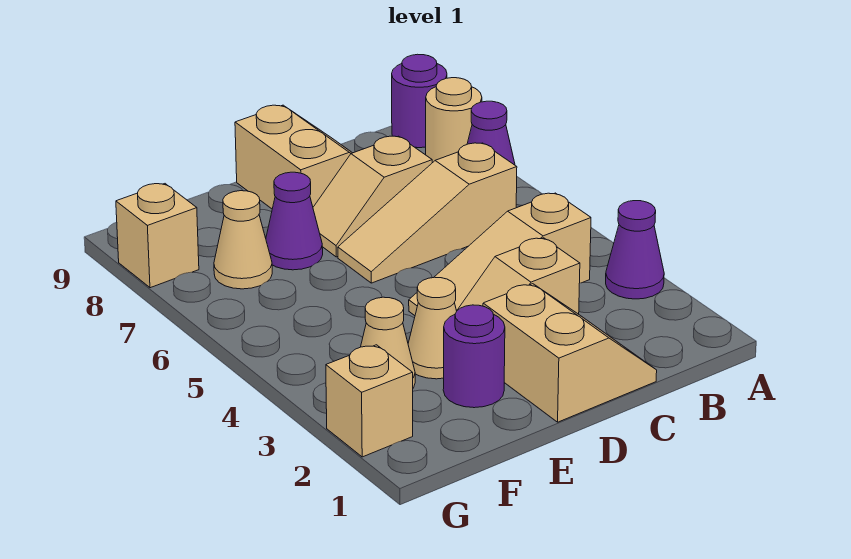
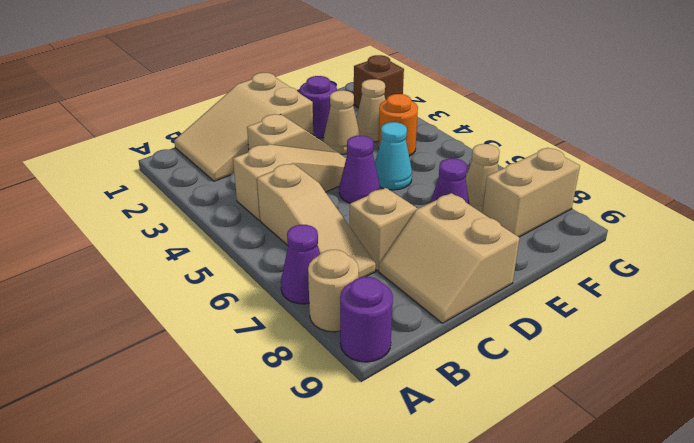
purple cone A3 level 1 -> purple cone D5 level 1
tan slope B6:D6 level 1 top B -> tan slope B5:B7 level 1 top 5
tan slope C1:D2 level 1 top D -> tan slope B1:D2 level 1 top D
none -> cyan cone E5 level 1
none -> orange round brick F4 level 1
tan brick G2 level 1 -> brown brick G2 level 1
tan brick G8 level 1 -> tan brick F8:G8 level 1

